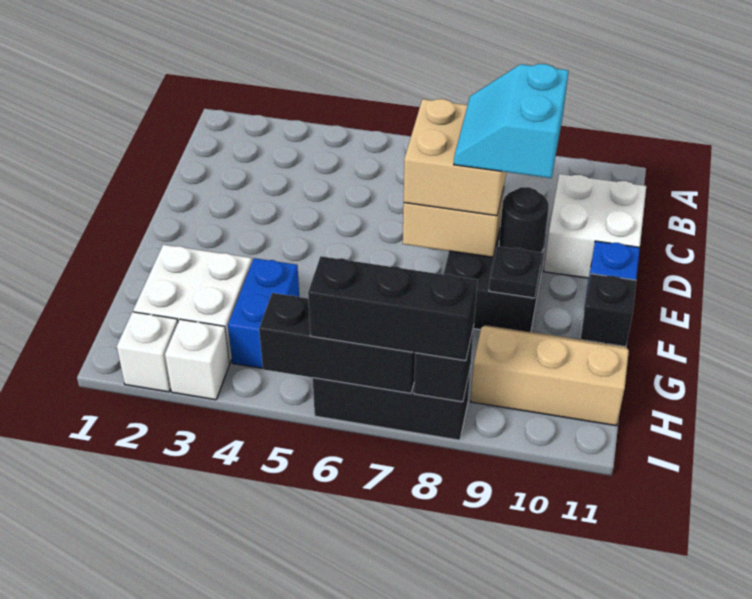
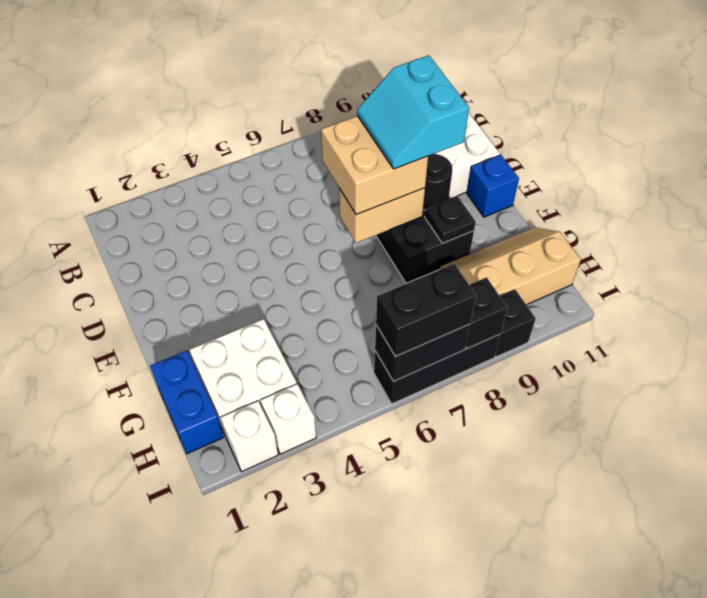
black brick F11 level 1 -> black brick I9 level 1
blue brick G4:H4 level 1 -> blue brick G1:H1 level 1
black brick I5:I7 level 2 -> black brick I6:I7 level 2
black brick I6:I8 level 3 -> black brick I6:I7 level 3

